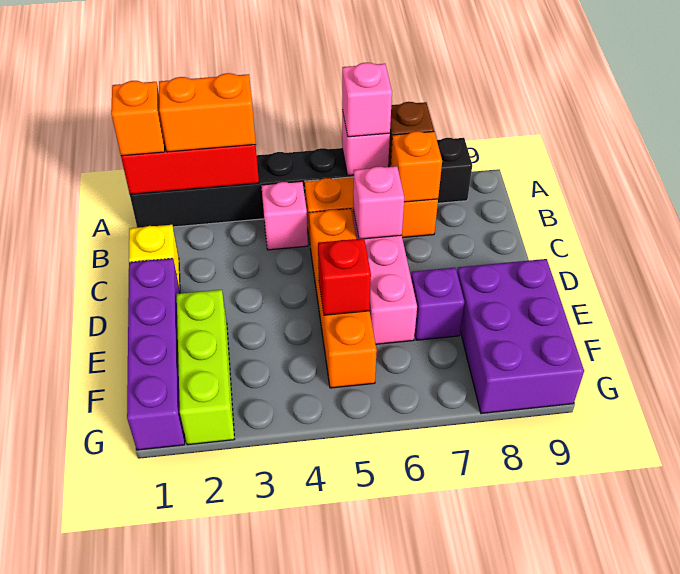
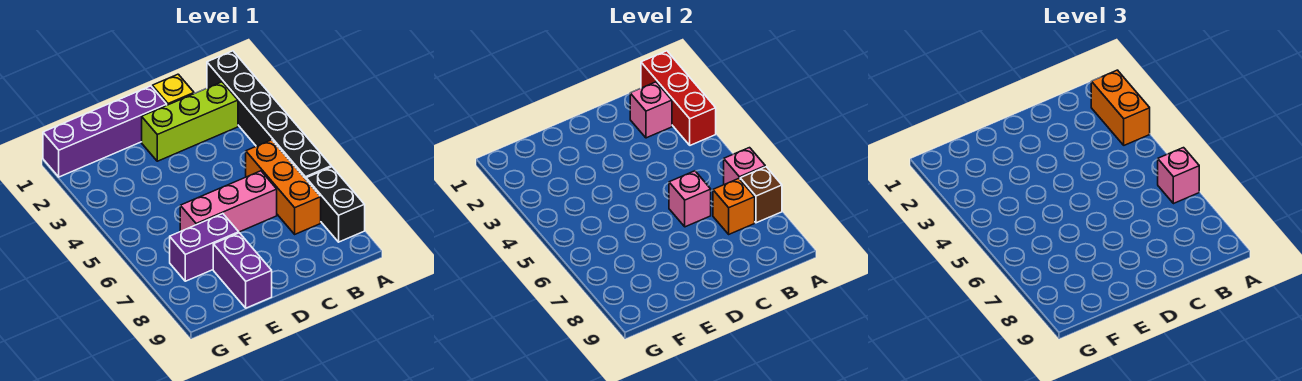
orange brick A1 level 3 -> none
pink brick B4 level 1 -> pink brick B2 level 2
orange brick C5:F5 level 1 -> none
lime brick E2:G2 level 1 -> lime brick B2:D2 level 1
red brick E5 level 2 -> none
purple brick E7 level 1 -> purple brick E7:F7 level 1
purple brick E8:G9 level 1 -> purple brick E8:E9 level 1

